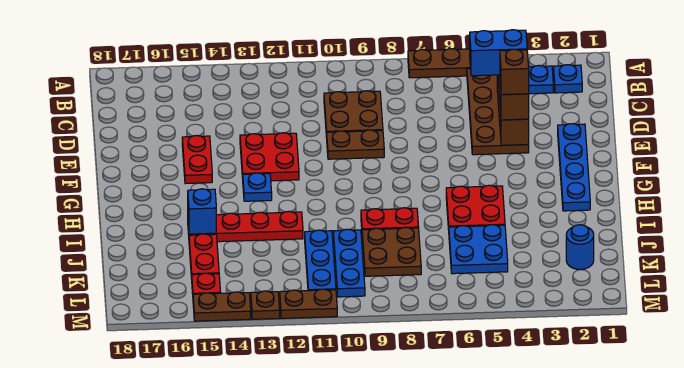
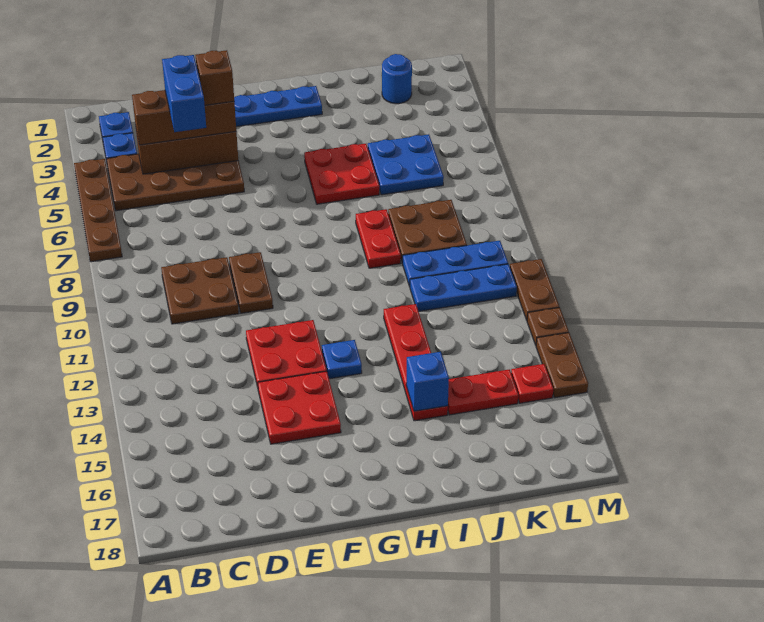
red plate E15:F15 level 1 -> red plate E14:F15 level 1

